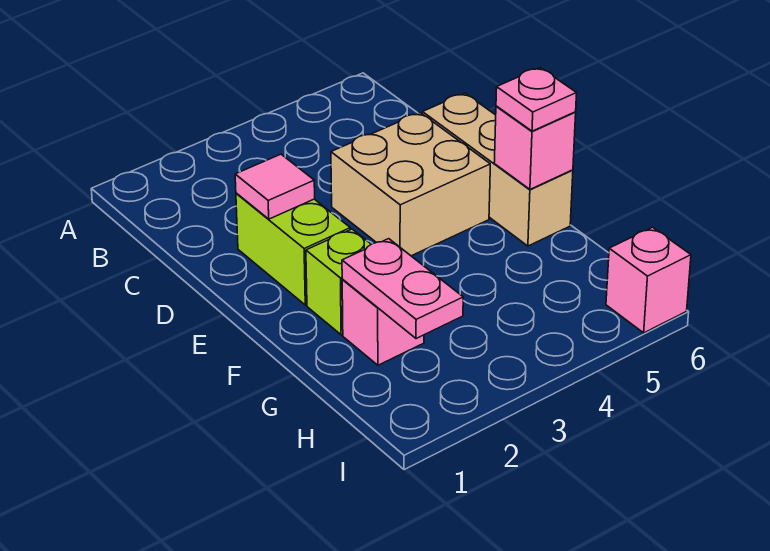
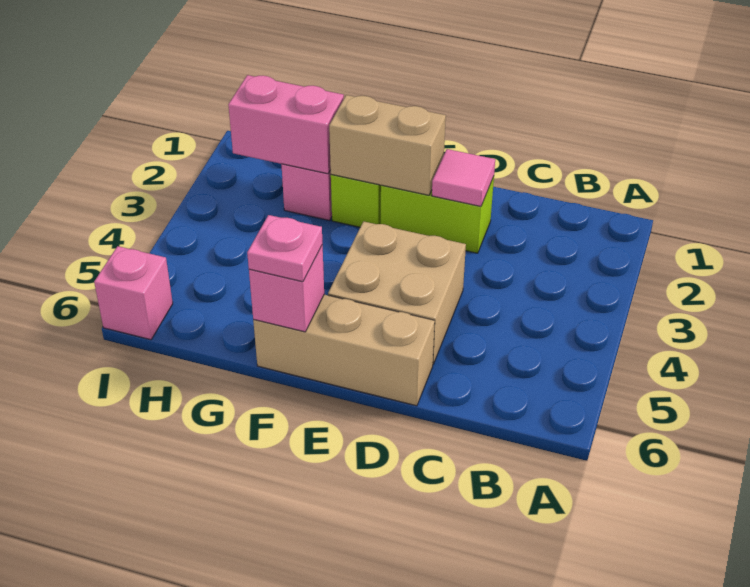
none -> tan brick E2:F2 level 2
pink plate G2:H2 level 2 -> pink brick G2:H2 level 2

